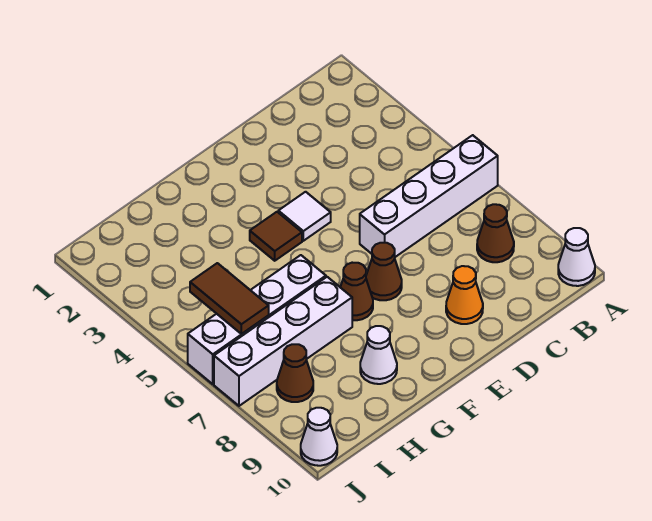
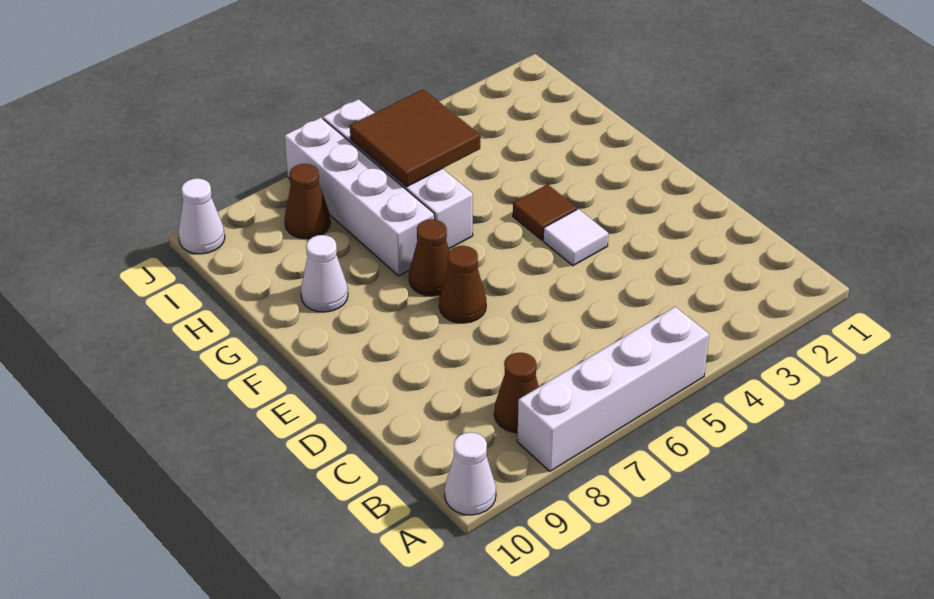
white brick A6:D6 level 1 -> white brick A5:A8 level 1
orange cone D9 level 1 -> none
brown tile I5:I6 level 2 -> brown tile H5:I6 level 2

